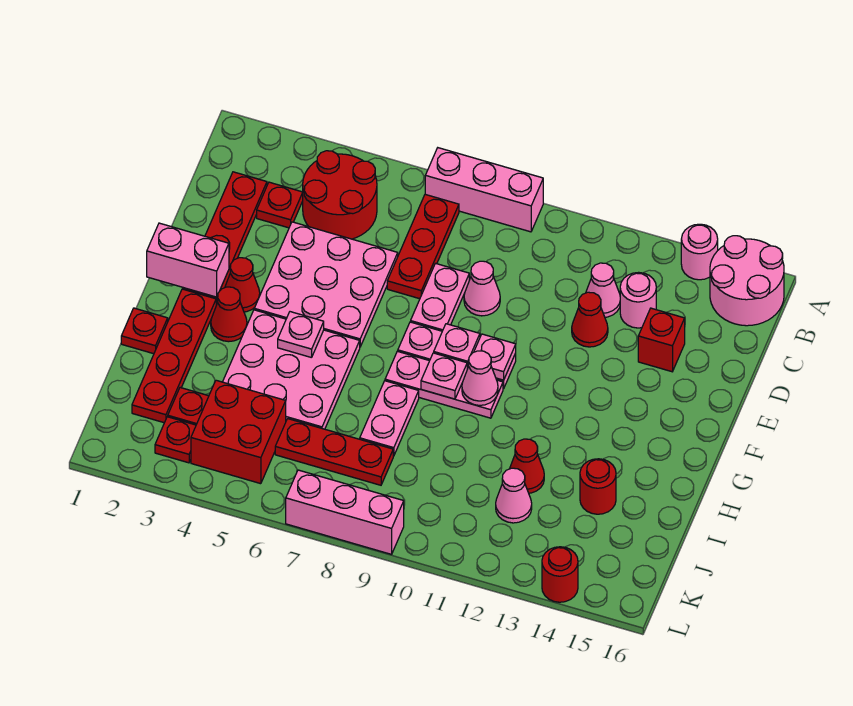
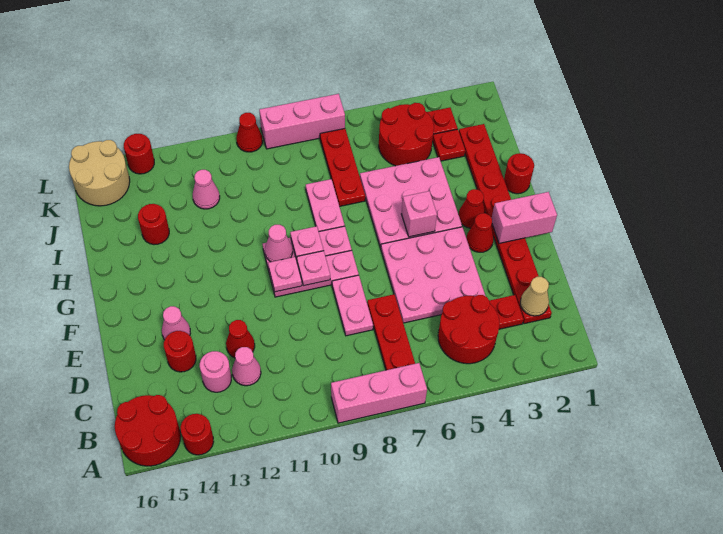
pink round brick A14 level 1 -> red round brick A14 level 1
pink round brick A15:B16 level 1 -> red round brick A15:B16 level 1
none -> tan cone C2 level 2
pink cone D9 level 1 -> pink cone E14 level 1
red brick D14 level 1 -> red round brick D14 level 1
pink plate G5 level 2 -> pink brick G5 level 2
red plate H1 level 1 -> red round brick H1 level 1
red cone I12 level 1 -> red cone L10 level 1
red brick J4:K5 level 1 -> red round brick J4:K5 level 1
red plate J6:J8 level 1 -> red plate I7:K7 level 1
none -> tan round brick K15:L16 level 1

